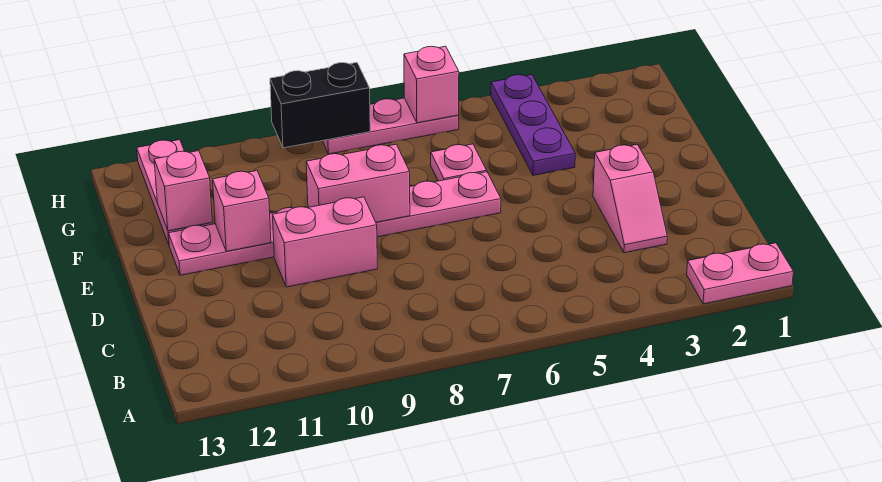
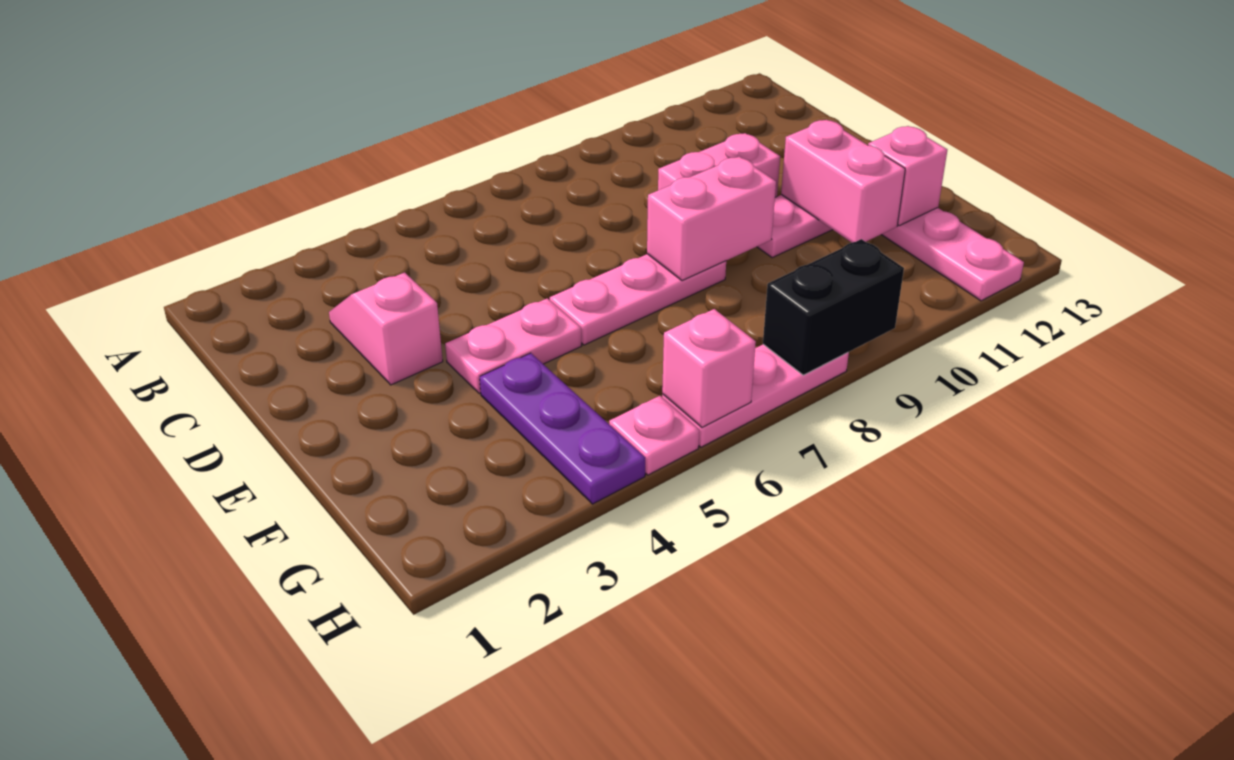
pink plate A1:A2 level 1 -> pink plate E4:E5 level 1
pink brick E11 level 2 -> pink brick E11:F11 level 2
pink plate F6 level 1 -> pink plate H5 level 1

